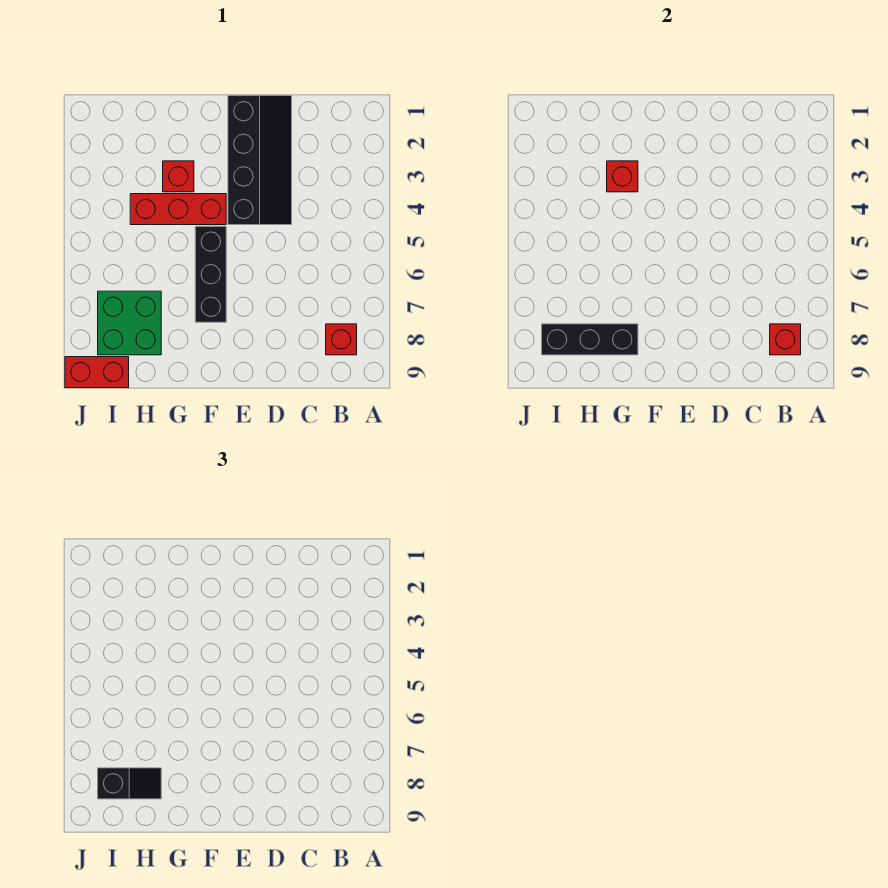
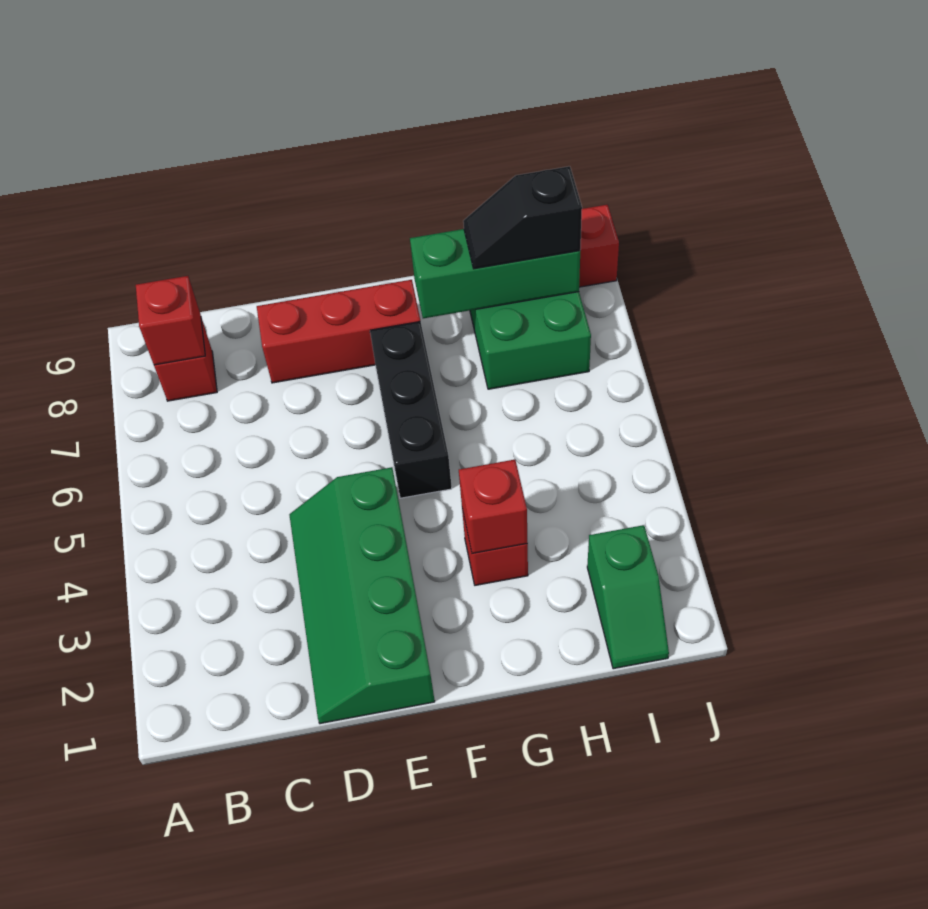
black slope D1:E4 level 1 top E -> green slope D1:E4 level 1 top E
red brick F4:H4 level 1 -> red brick D8:F8 level 1
black brick G8:I8 level 2 -> green brick G8:I8 level 2
none -> green slope I1:I2 level 1 top 2

